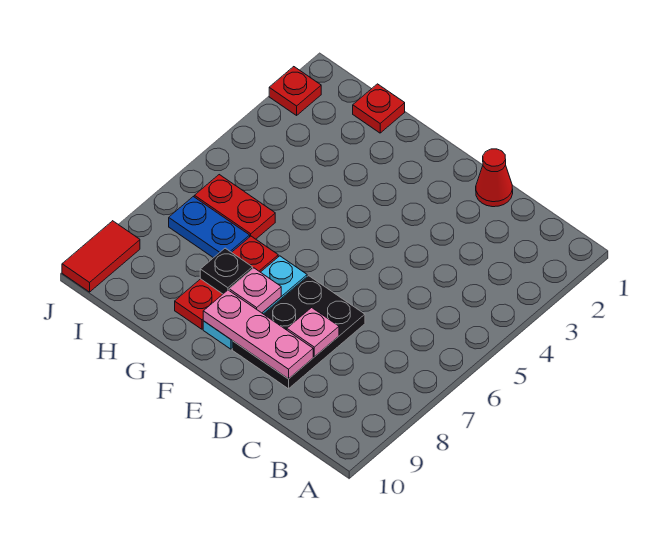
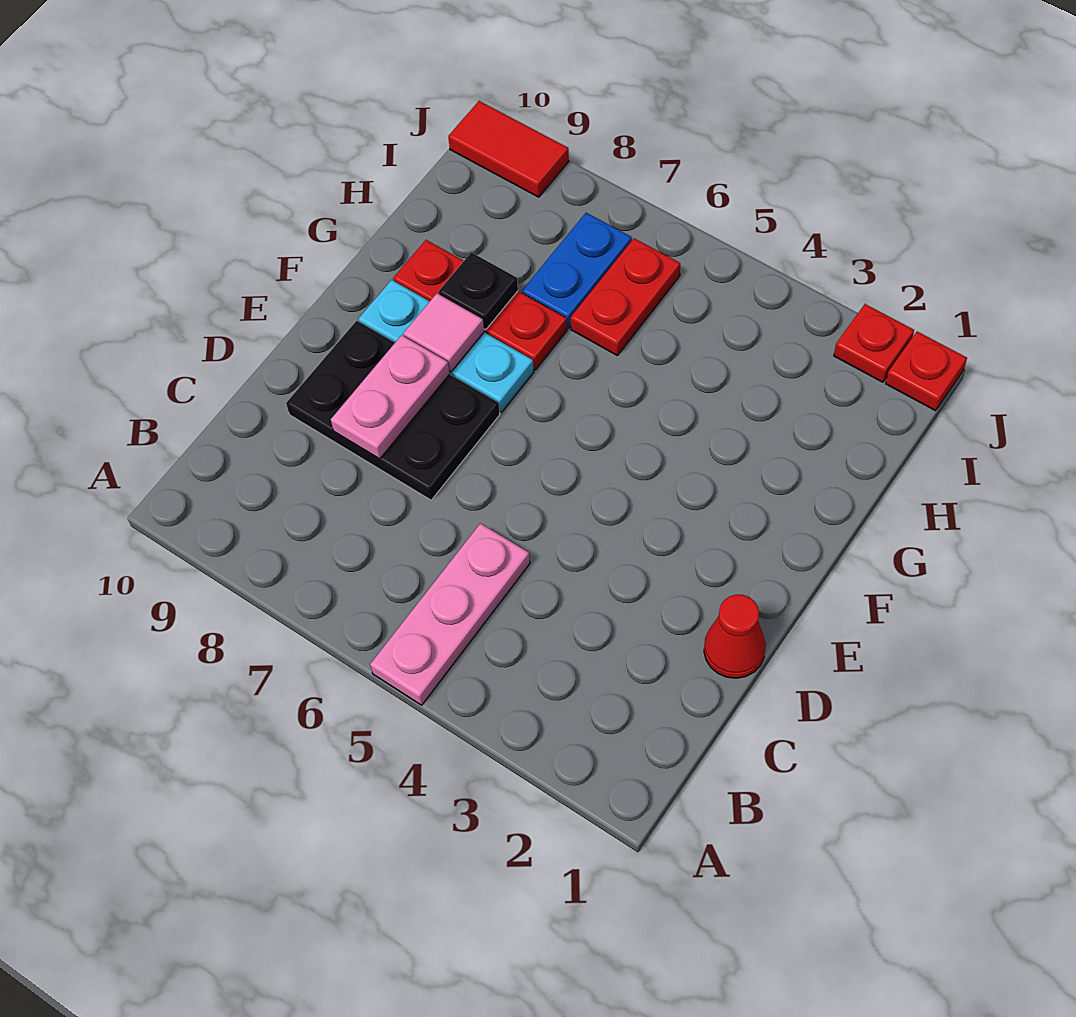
pink plate D8 level 2 -> pink plate D8:E8 level 2
pink plate D9:F9 level 2 -> pink plate A5:C5 level 1
pink plate F8 level 2 -> pink tile F8 level 2
red plate H1 level 1 -> red plate J1 level 1

